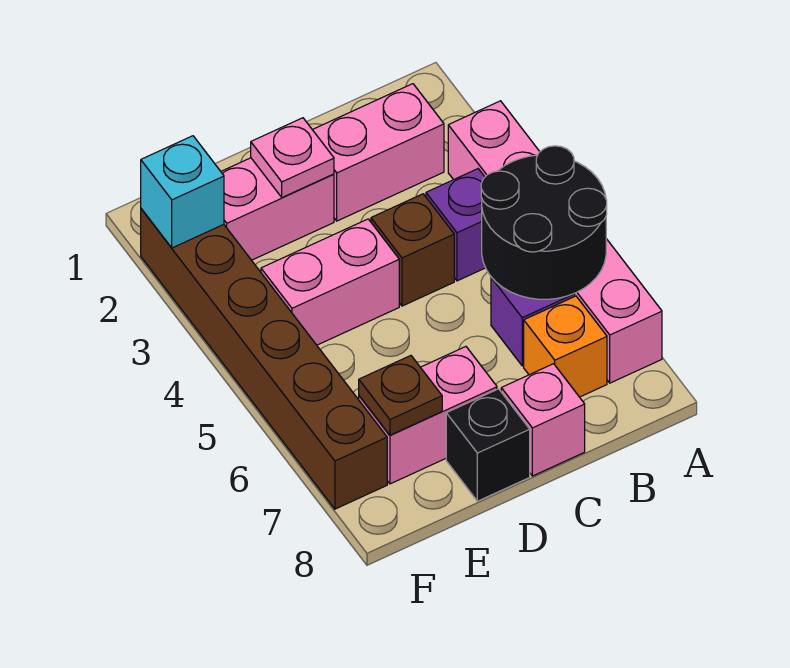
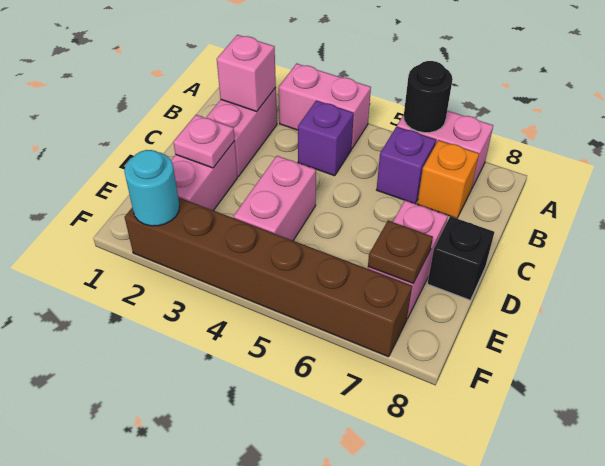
black round brick A5:B6 level 2 -> black round brick A6 level 2
brown brick C4 level 1 -> none
pink brick C8 level 1 -> pink brick B2 level 2
cyan brick F2 level 2 -> cyan round brick F2 level 2

